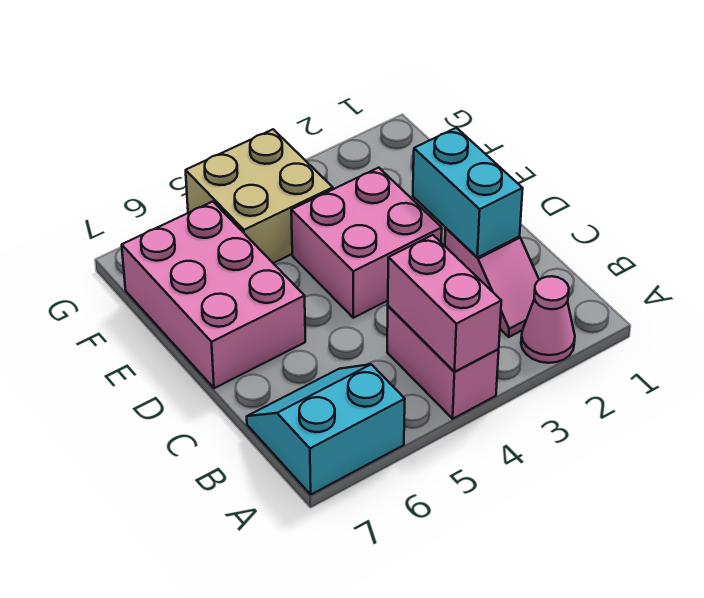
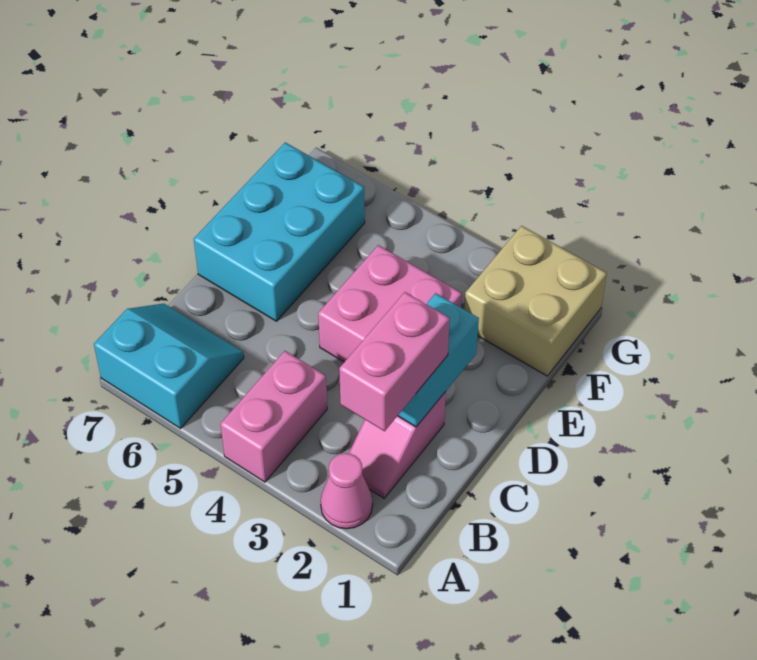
pink brick A4:B4 level 2 -> pink brick B2:C2 level 3
pink brick D6:F7 level 1 -> cyan brick D6:F7 level 1
tan brick F4:G5 level 1 -> tan brick F1:G2 level 1

